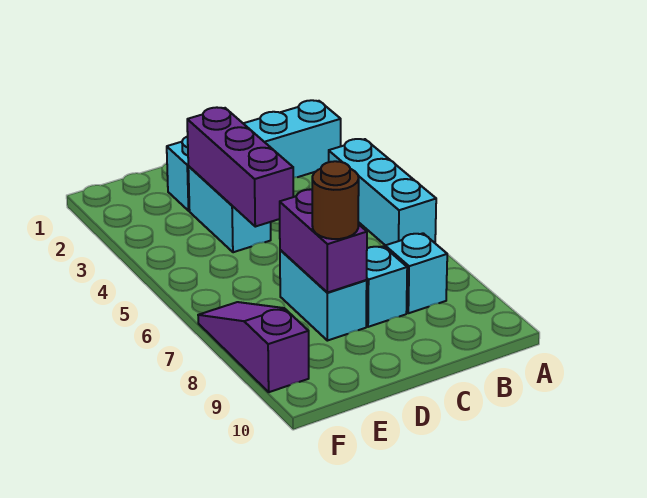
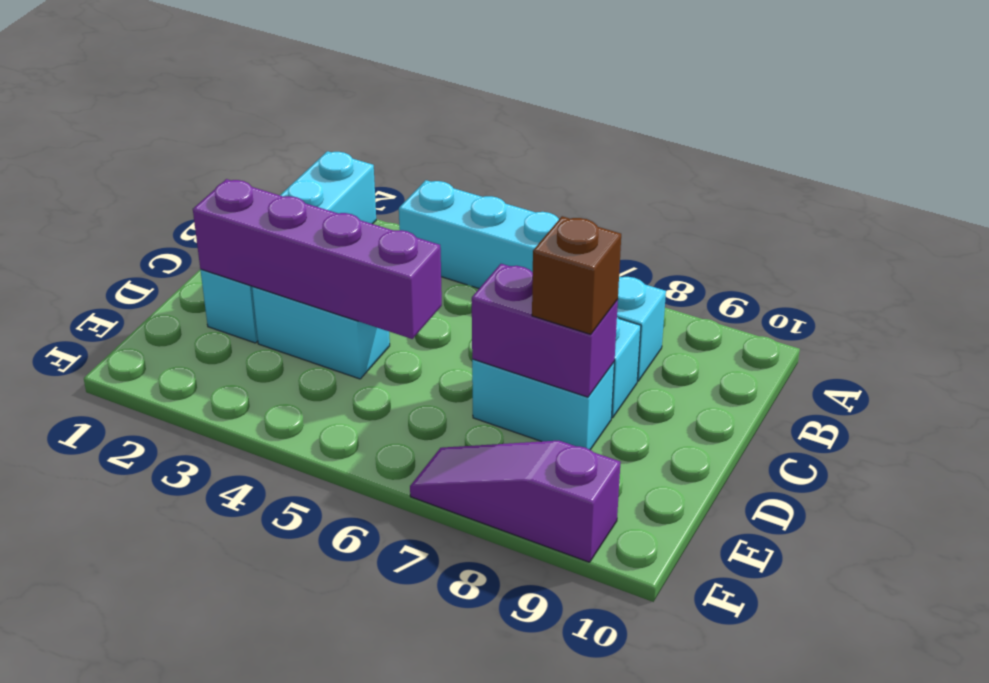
purple brick D3:D5 level 2 -> purple brick D2:D5 level 2
brown round brick D8 level 3 -> brown brick D8 level 3

